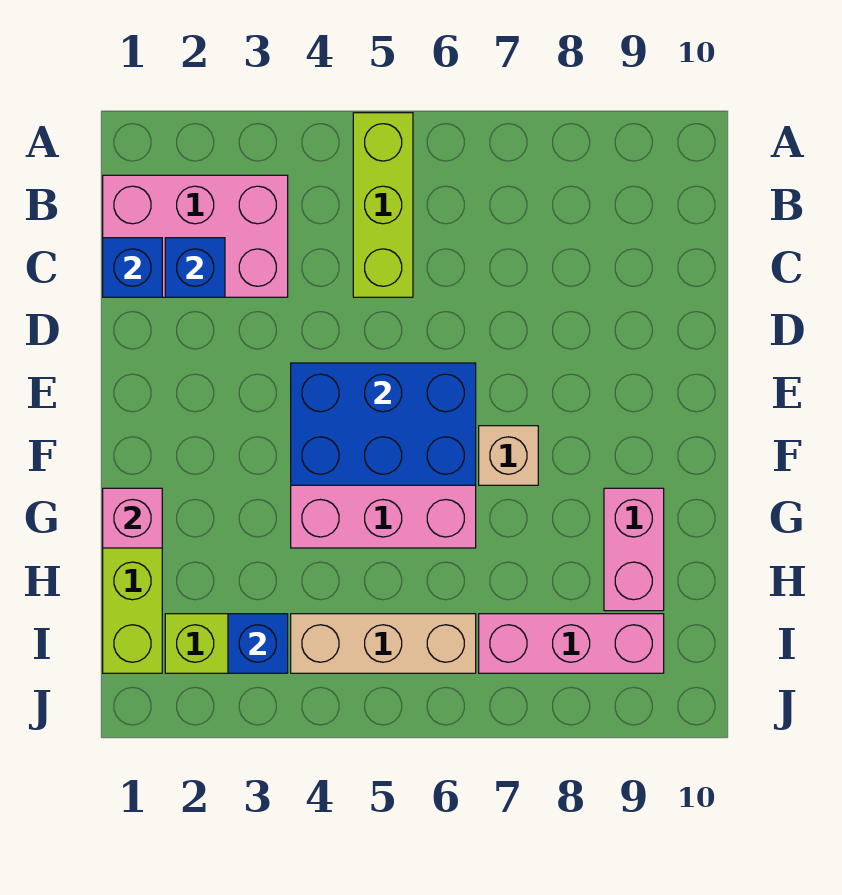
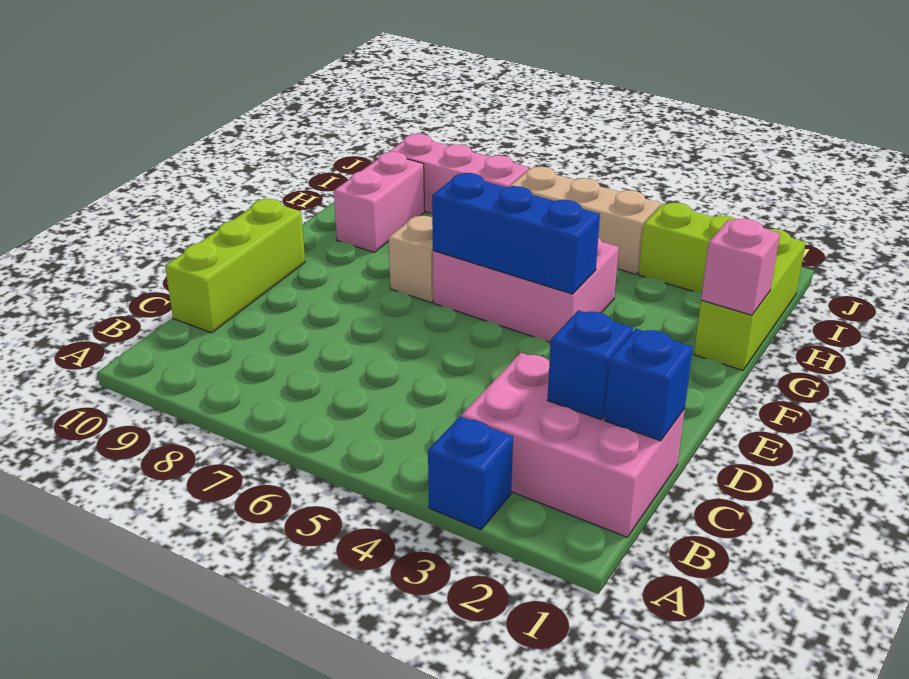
lime brick A5:C5 level 1 -> lime brick C10:E10 level 1
blue brick E4:F6 level 2 -> blue brick F4:F6 level 2
blue brick I3 level 2 -> blue brick A3 level 1

